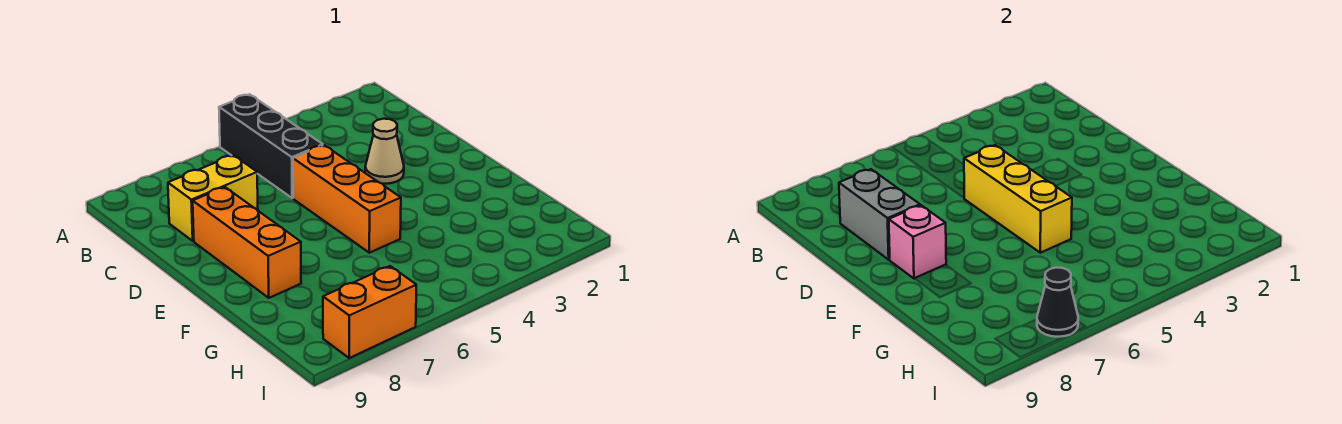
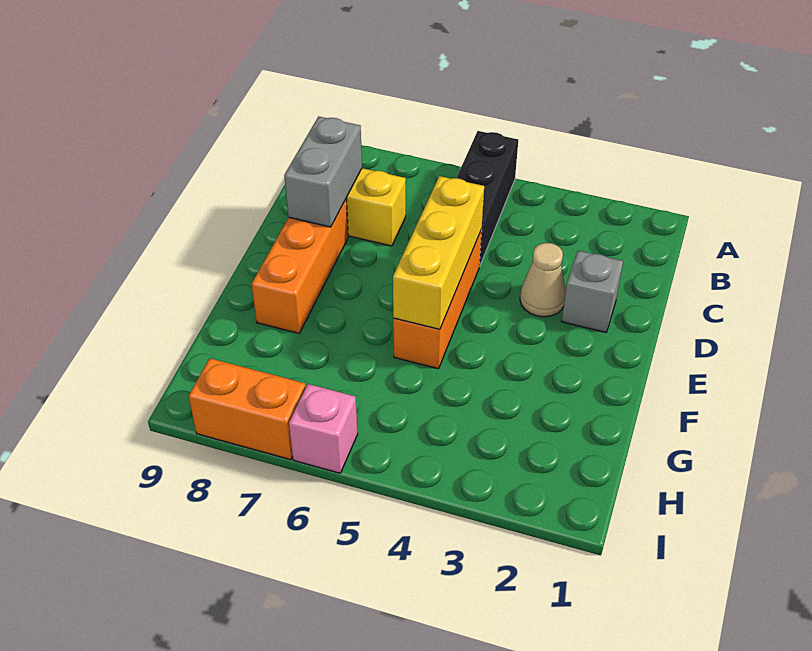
none -> grey brick D2 level 1
pink brick E8 level 2 -> pink brick I6 level 1
black cone I7 level 2 -> none

